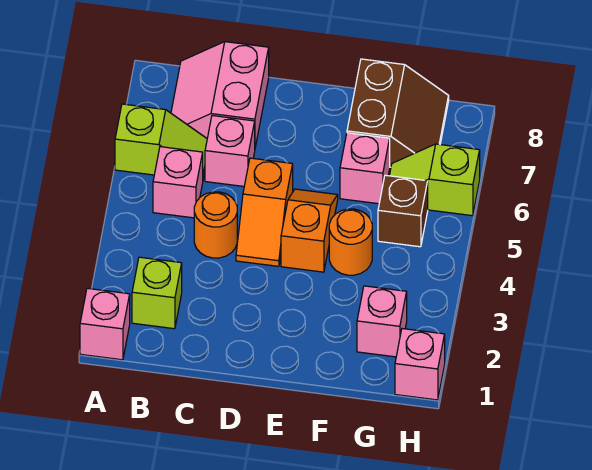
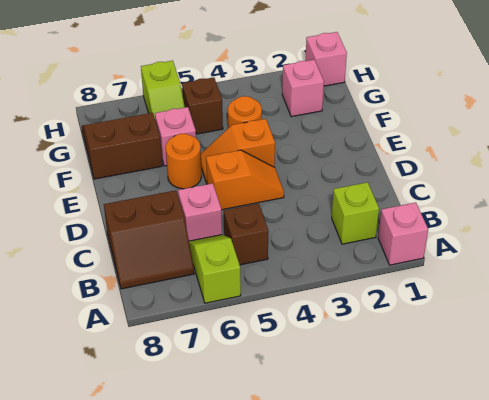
pink brick B5 level 1 -> brown brick B5 level 1
pink slope B7:C8 level 1 top C -> brown slope B7:C8 level 1 top C
orange round brick C4 level 1 -> orange round brick E6 level 1

